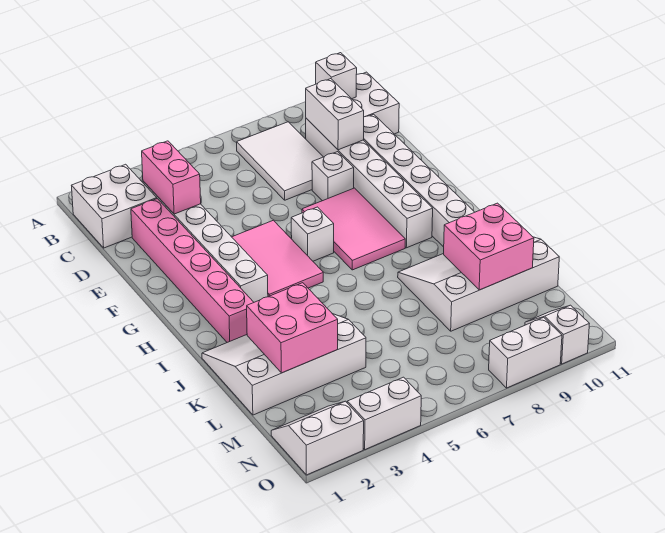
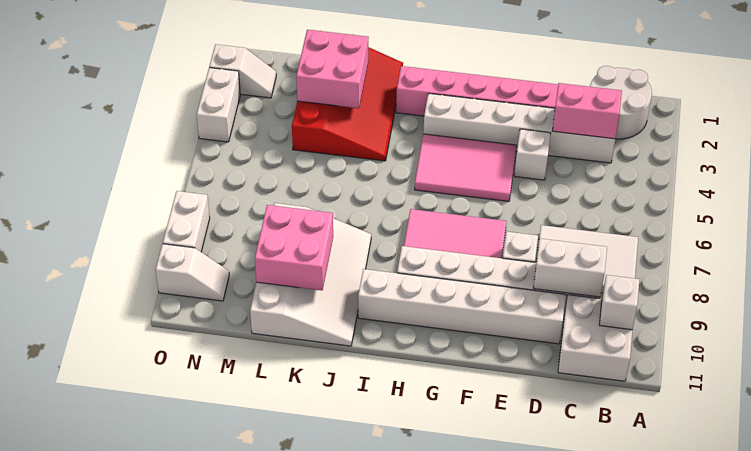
white brick B1:C2 level 1 -> white round brick B1:C2 level 1
white brick G6 level 1 -> white brick E4 level 1
white slope J1:L4 level 1 top L -> red slope J1:L4 level 1 top L
white slope N1:O2 level 1 top O -> white slope N2:O2 level 1 top O

